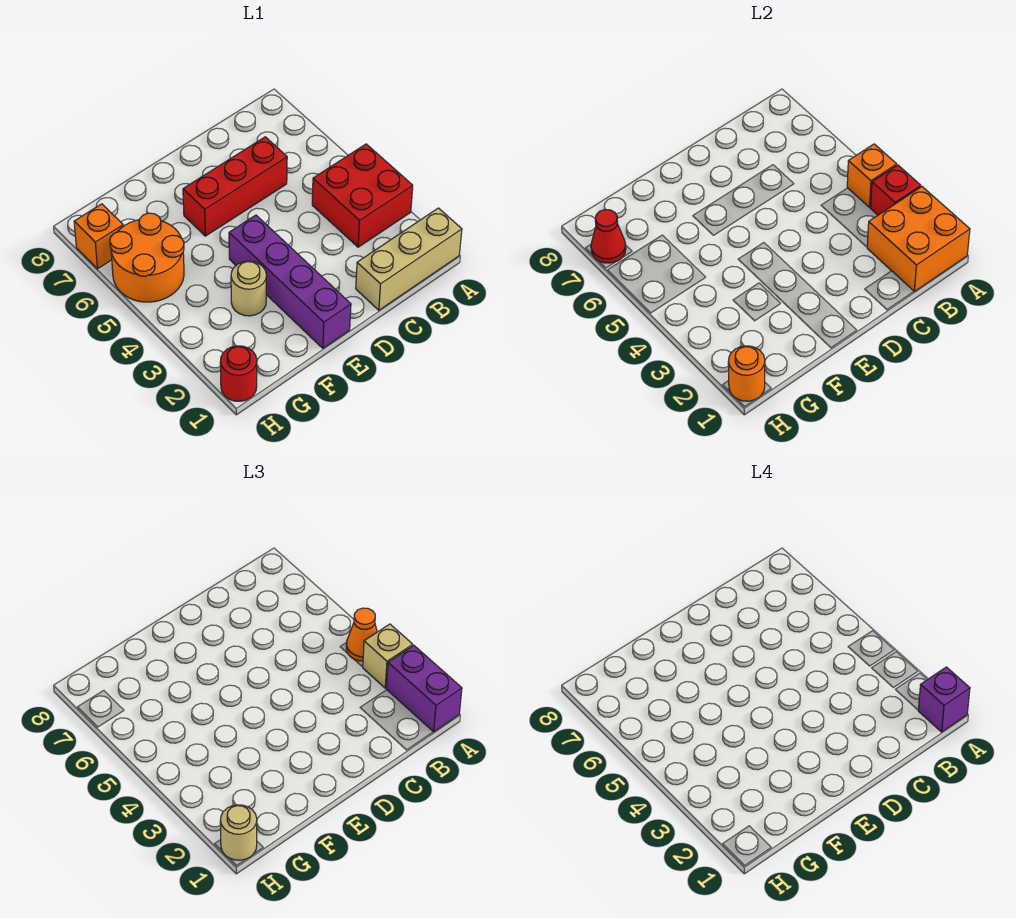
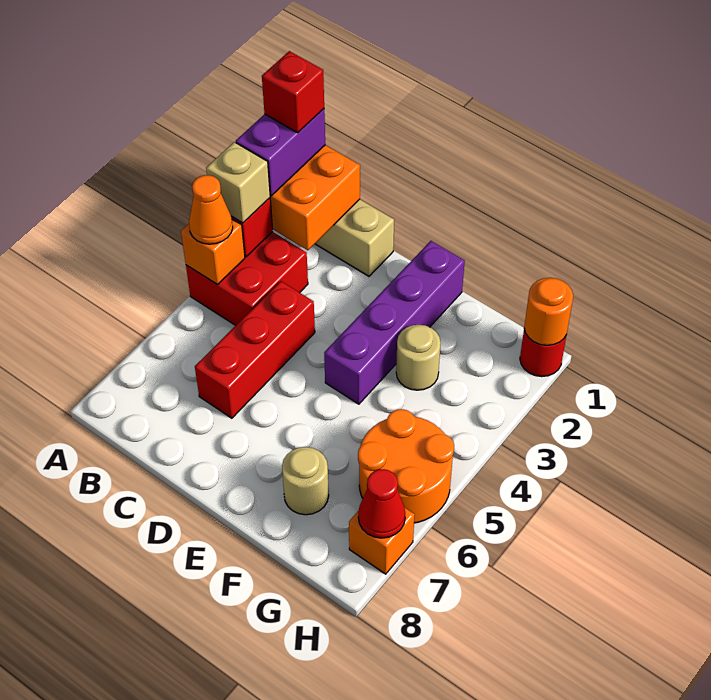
purple brick A1 level 4 -> red brick A1 level 4
red brick C6:E6 level 1 -> red brick C4:C6 level 1
tan round brick H1 level 3 -> tan round brick F7 level 1

